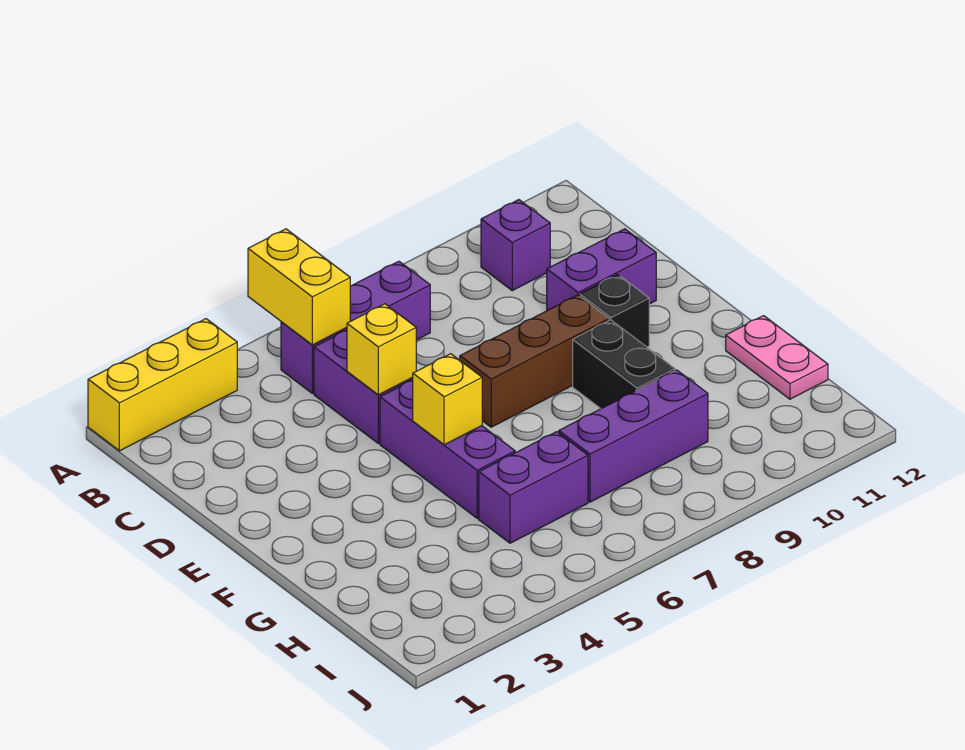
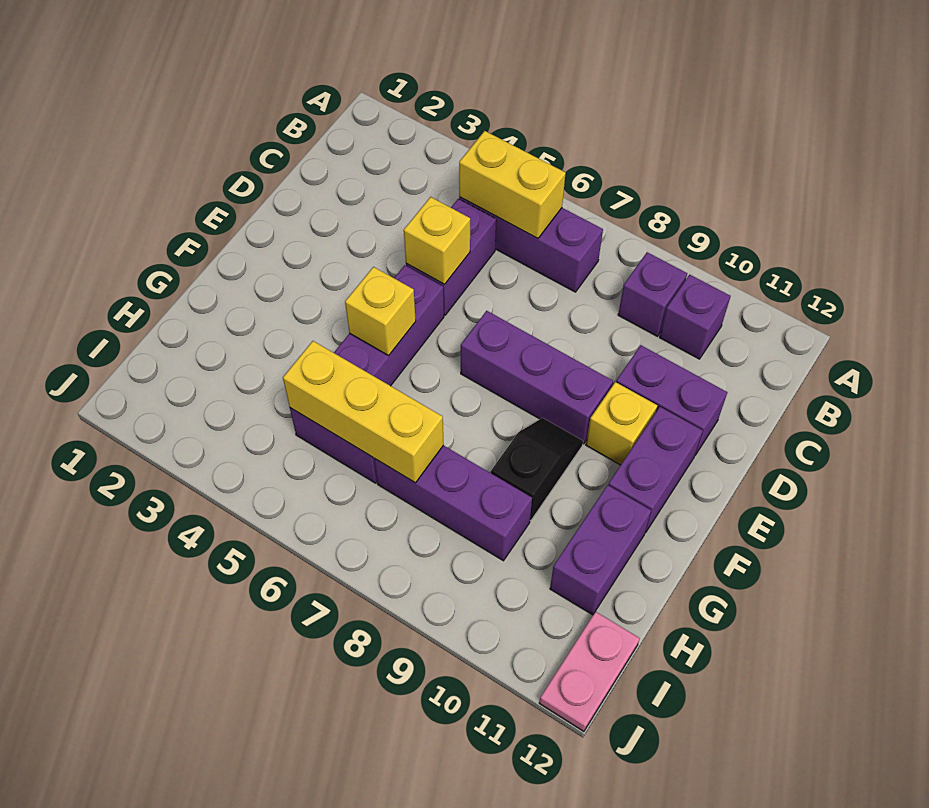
yellow brick A1:A3 level 1 -> yellow brick H5:H7 level 2
yellow brick A5:B5 level 2 -> yellow brick B5:B6 level 2
none -> purple brick B9 level 1
brown brick E7:E9 level 1 -> purple brick E7:E9 level 1
black brick E10 level 1 -> yellow brick E10 level 1
none -> purple brick E11:F11 level 1
black brick F9:G9 level 1 -> black slope F9:G9 level 1 top G
none -> purple brick G11:H11 level 1
pink plate G12:H12 level 1 -> pink plate I12:J12 level 1

